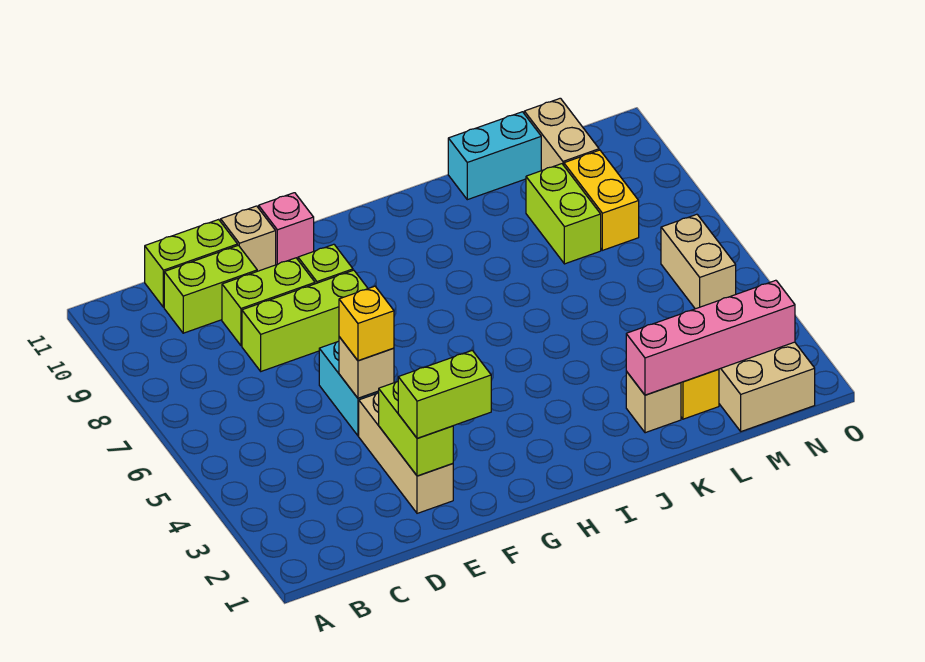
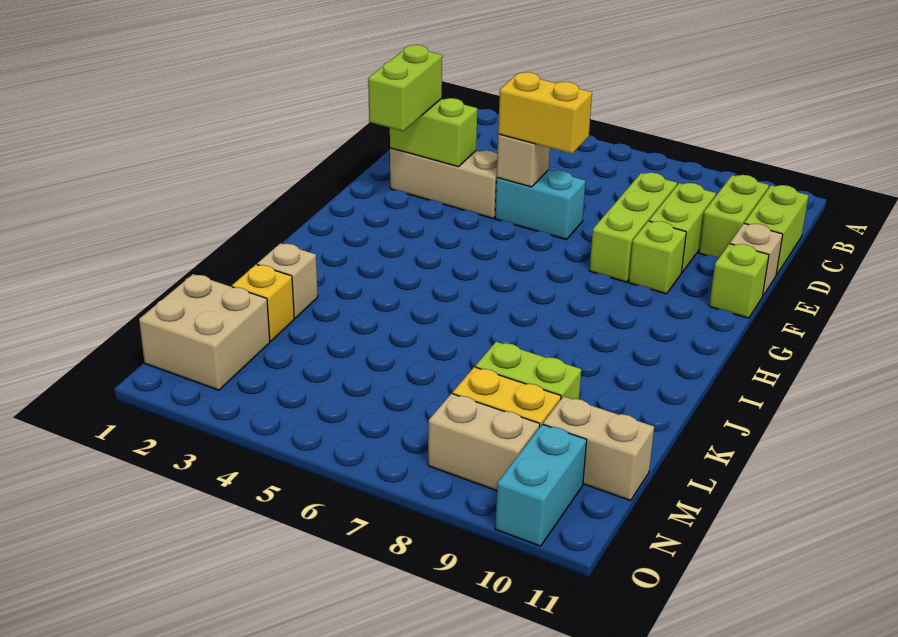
yellow brick E5 level 3 -> yellow brick E5:E6 level 3
pink brick F11 level 1 -> lime brick F11 level 1
pink brick K2:N2 level 2 -> none
cyan brick K11:L11 level 1 -> cyan brick N10:O10 level 1
tan brick N5:N6 level 1 -> tan brick N8:N9 level 1

